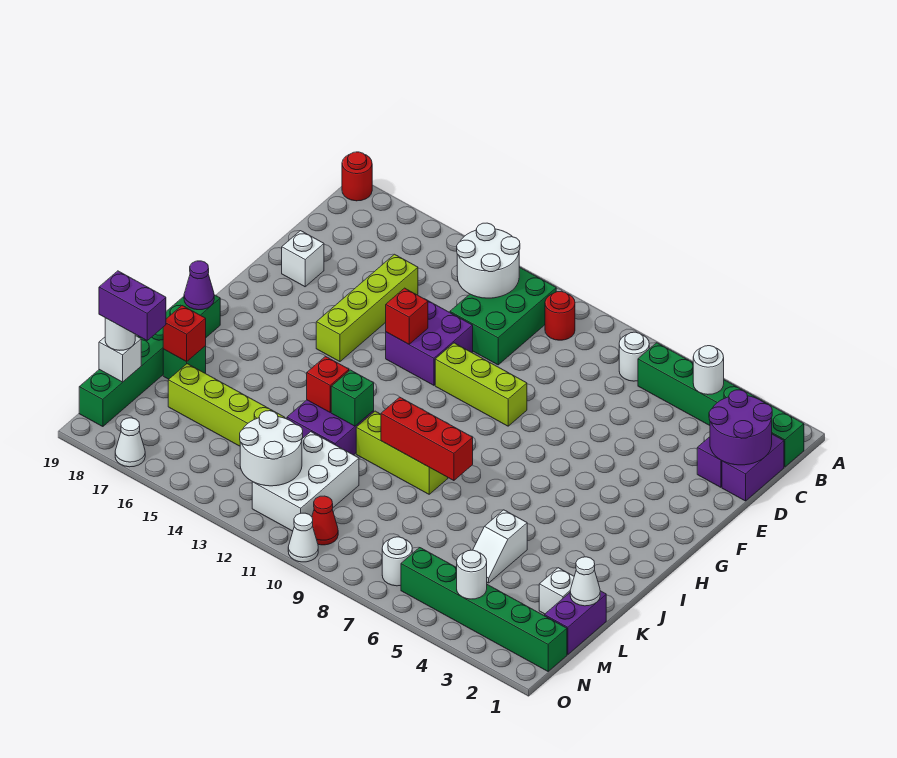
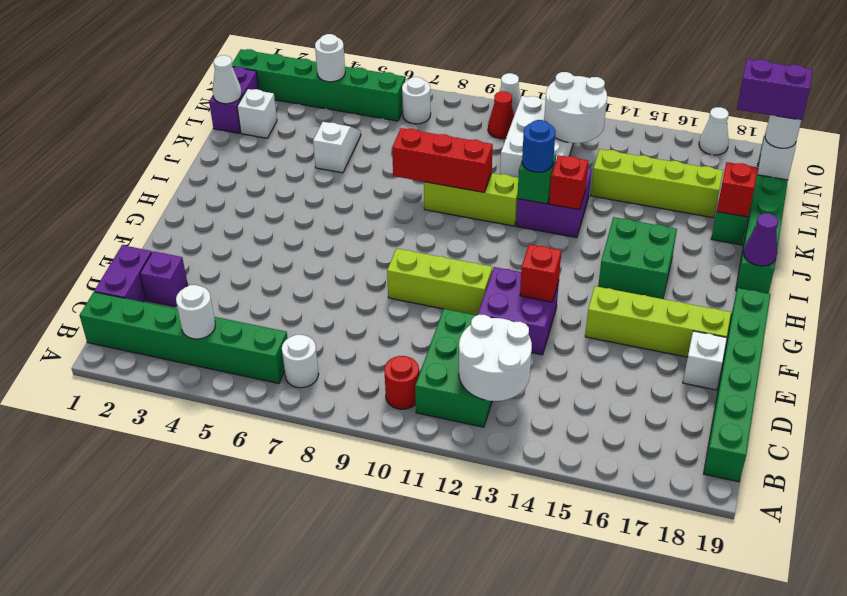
red round brick A19 level 1 -> none
none -> green brick B19:G19 level 1
purple round brick C1:D2 level 2 -> none
lime brick D15:G15 level 1 -> lime brick F15:F18 level 1
none -> green brick H15:I16 level 1
none -> blue round brick J12 level 3

